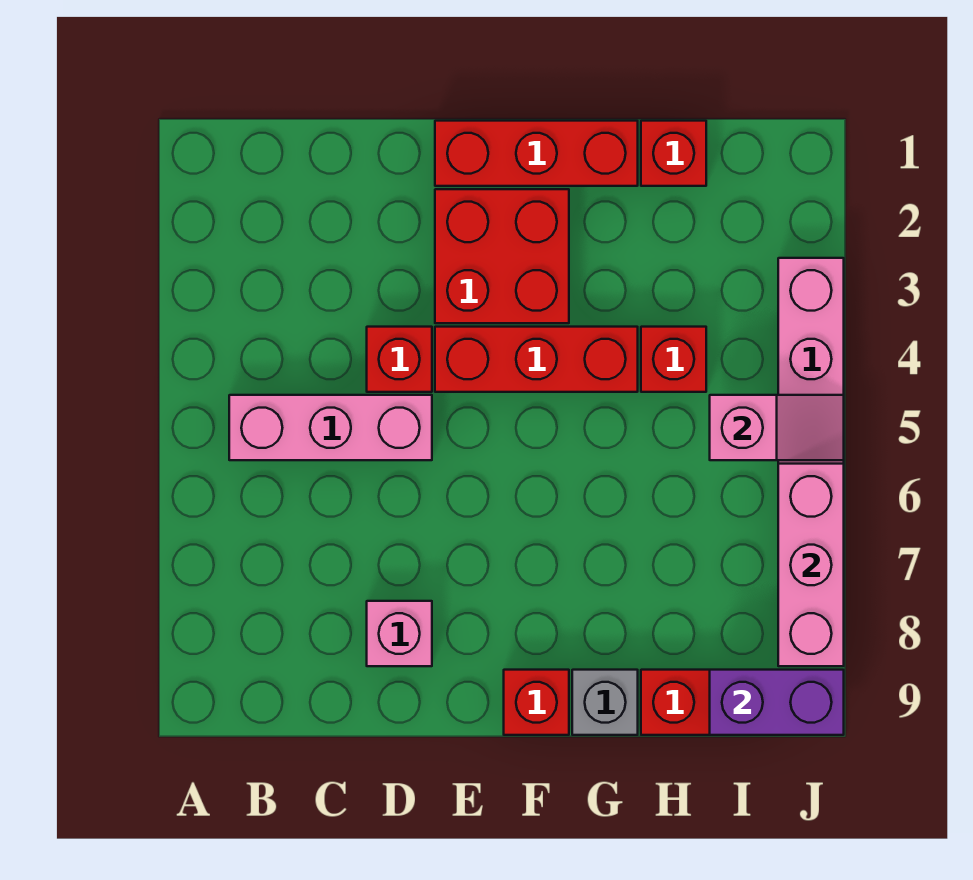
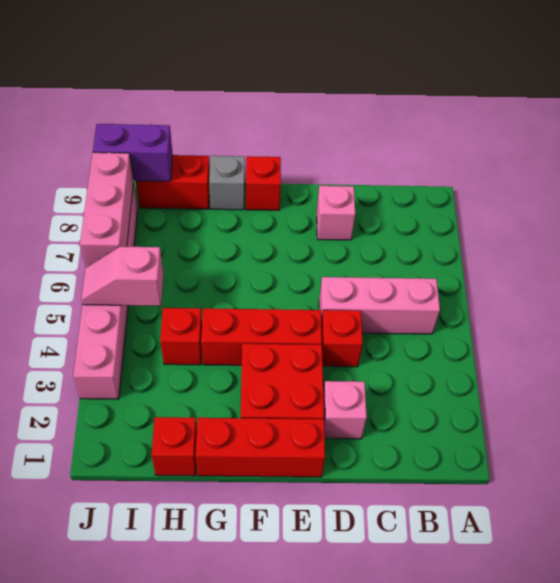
none -> pink brick D2 level 1

